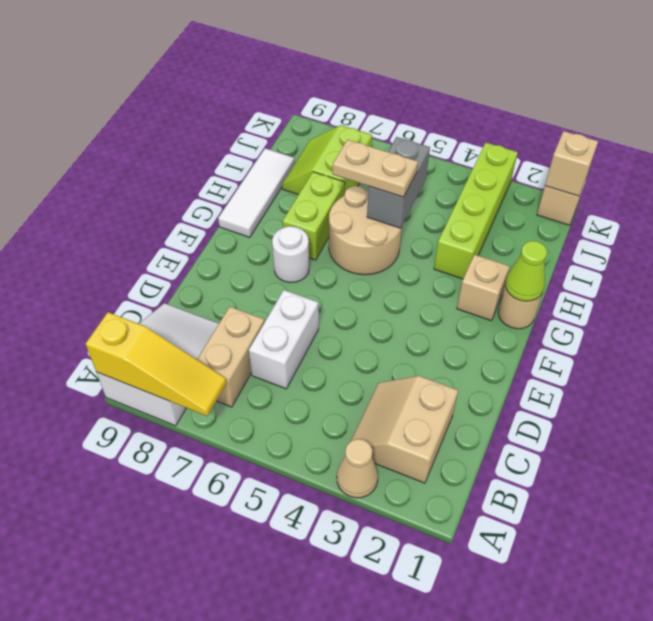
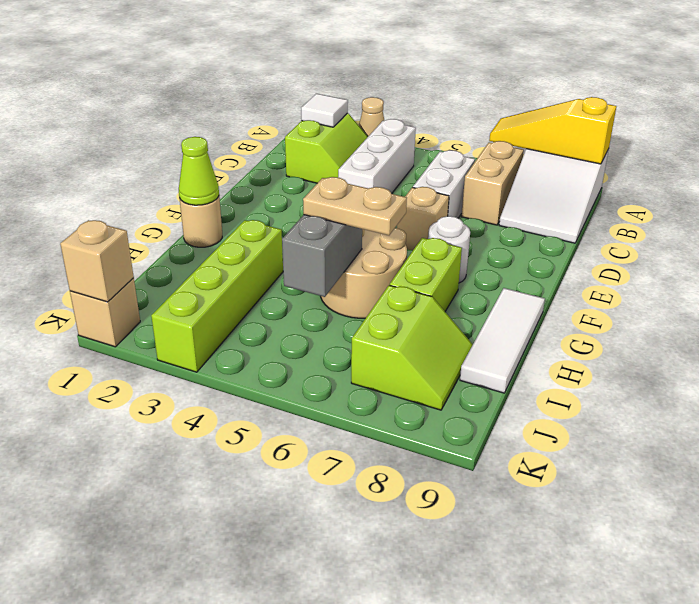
tan slope B2:C3 level 1 top 2 -> lime slope B2:C3 level 1 top 2
none -> white tile B2 level 2
none -> white brick B4:D4 level 1
tan brick G2 level 1 -> tan brick E6 level 1

